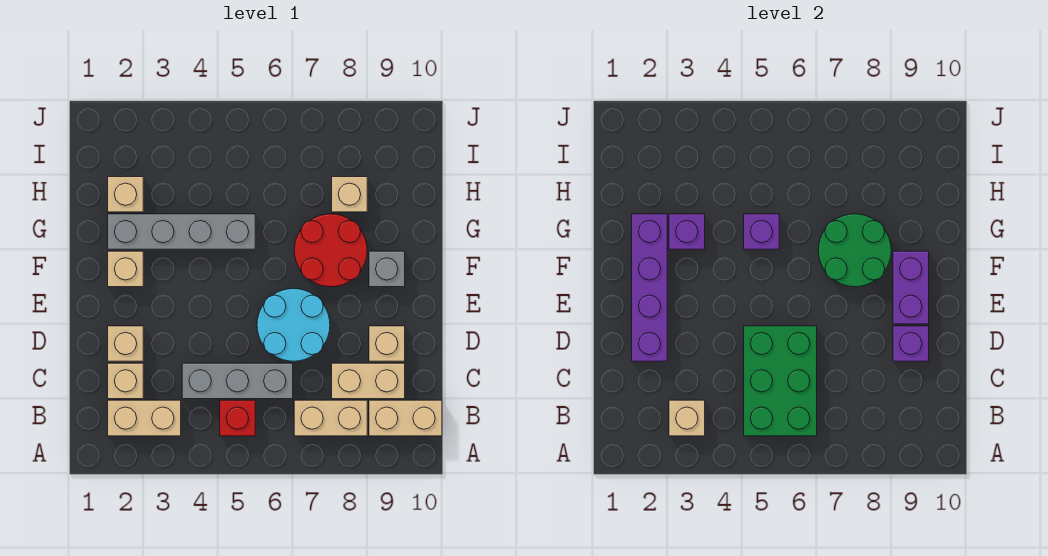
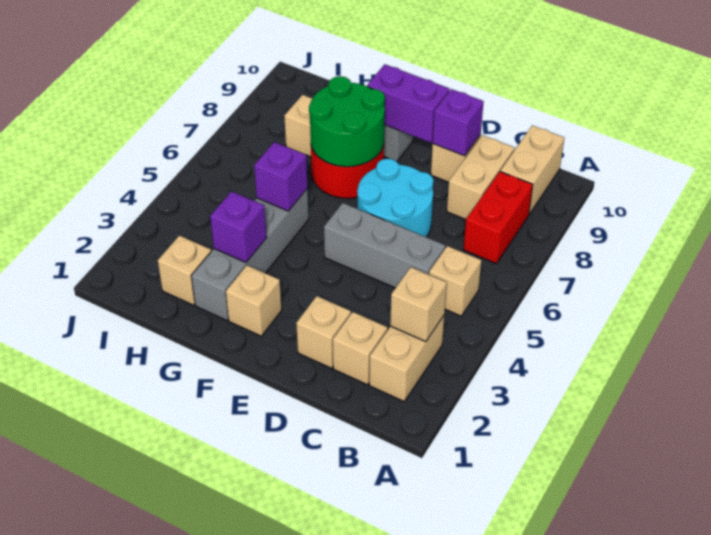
red brick B5 level 1 -> tan brick B5 level 1
green brick B5:D6 level 2 -> none
tan brick B7:B8 level 1 -> red brick B7:B8 level 1
grey brick C4:C6 level 1 -> grey brick C5:E5 level 1
purple brick D2:G2 level 2 -> none

